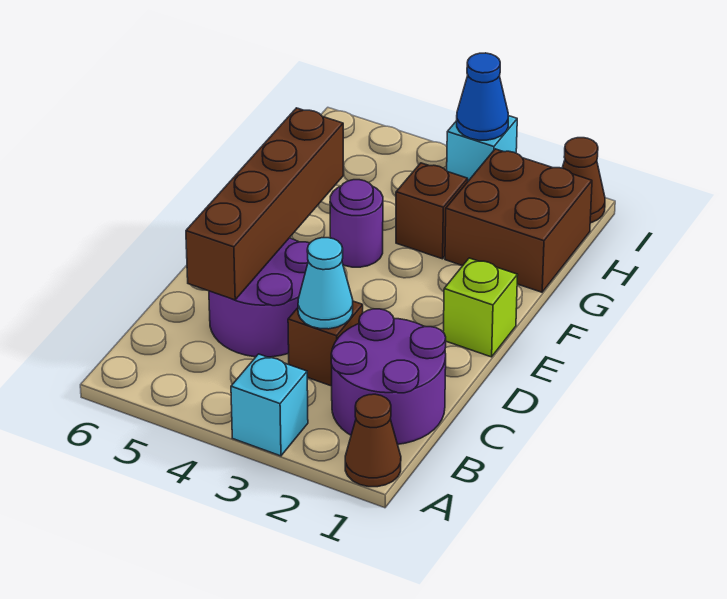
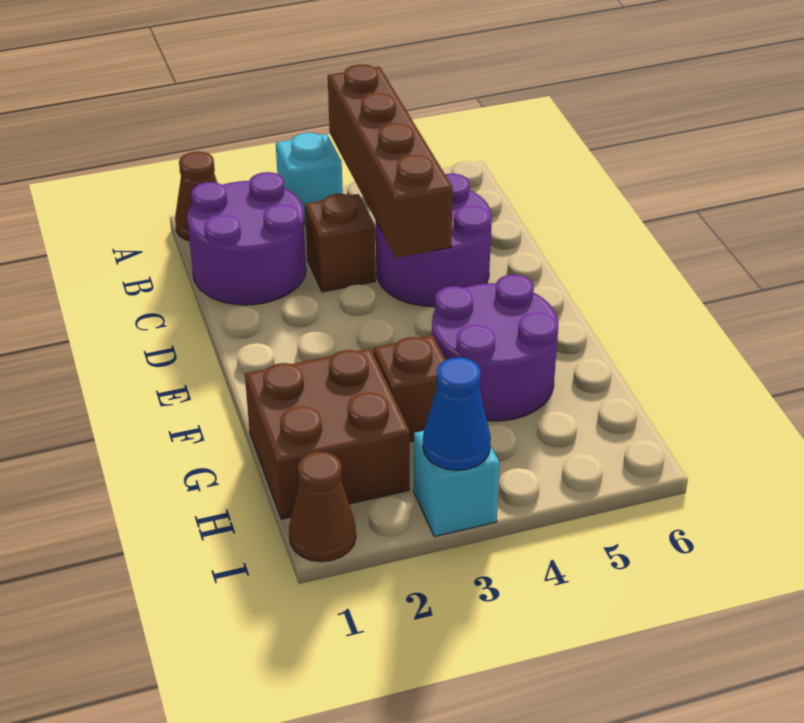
cyan cone C3 level 2 -> none
brown brick C5:F5 level 2 -> brown brick A4:D4 level 2
lime brick E1 level 1 -> none
purple round brick F4 level 1 -> purple round brick F4:G5 level 1

